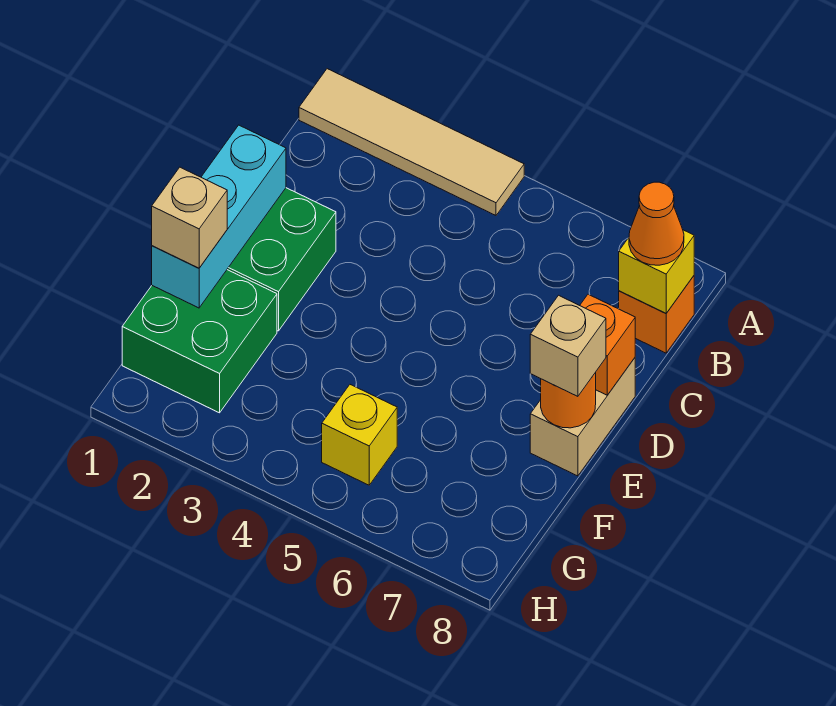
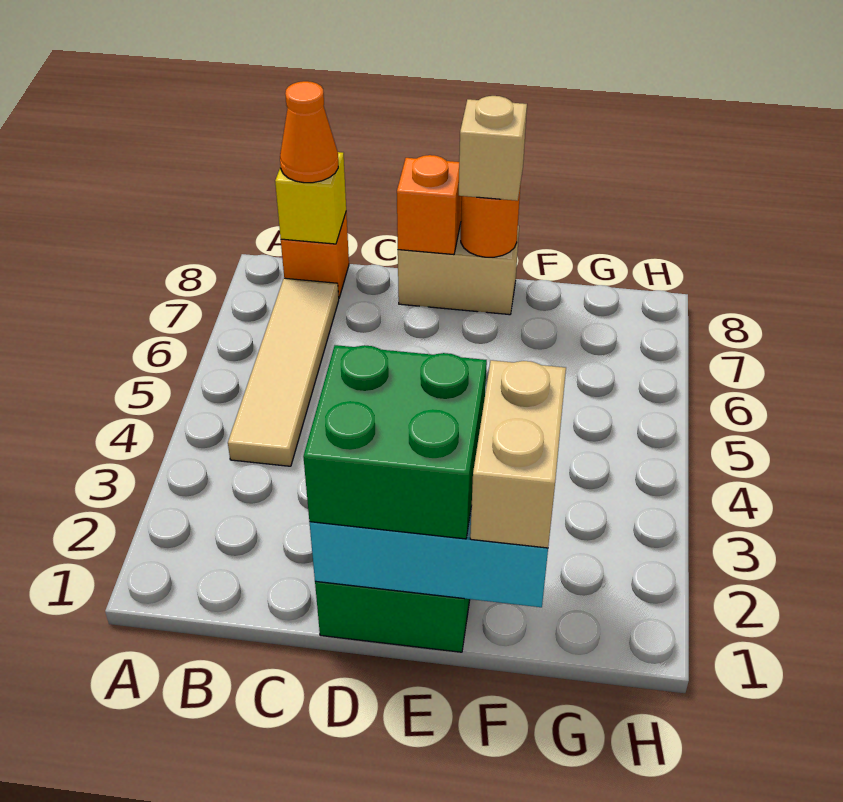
tan tile A1:A4 level 1 -> tan tile B4:B7 level 1
green brick F1:G2 level 1 -> green brick D1:E2 level 3
tan brick F1 level 3 -> tan brick F1:F2 level 3
yellow brick G5 level 1 -> none

